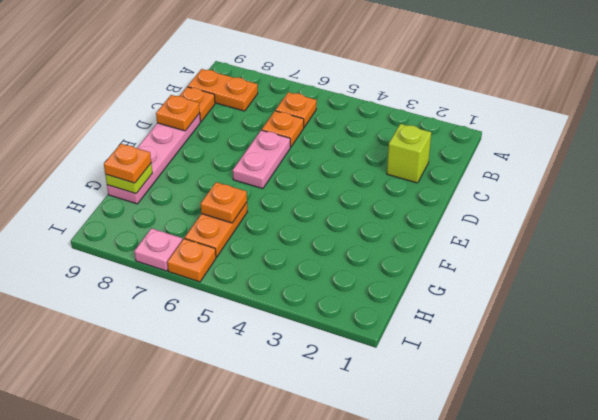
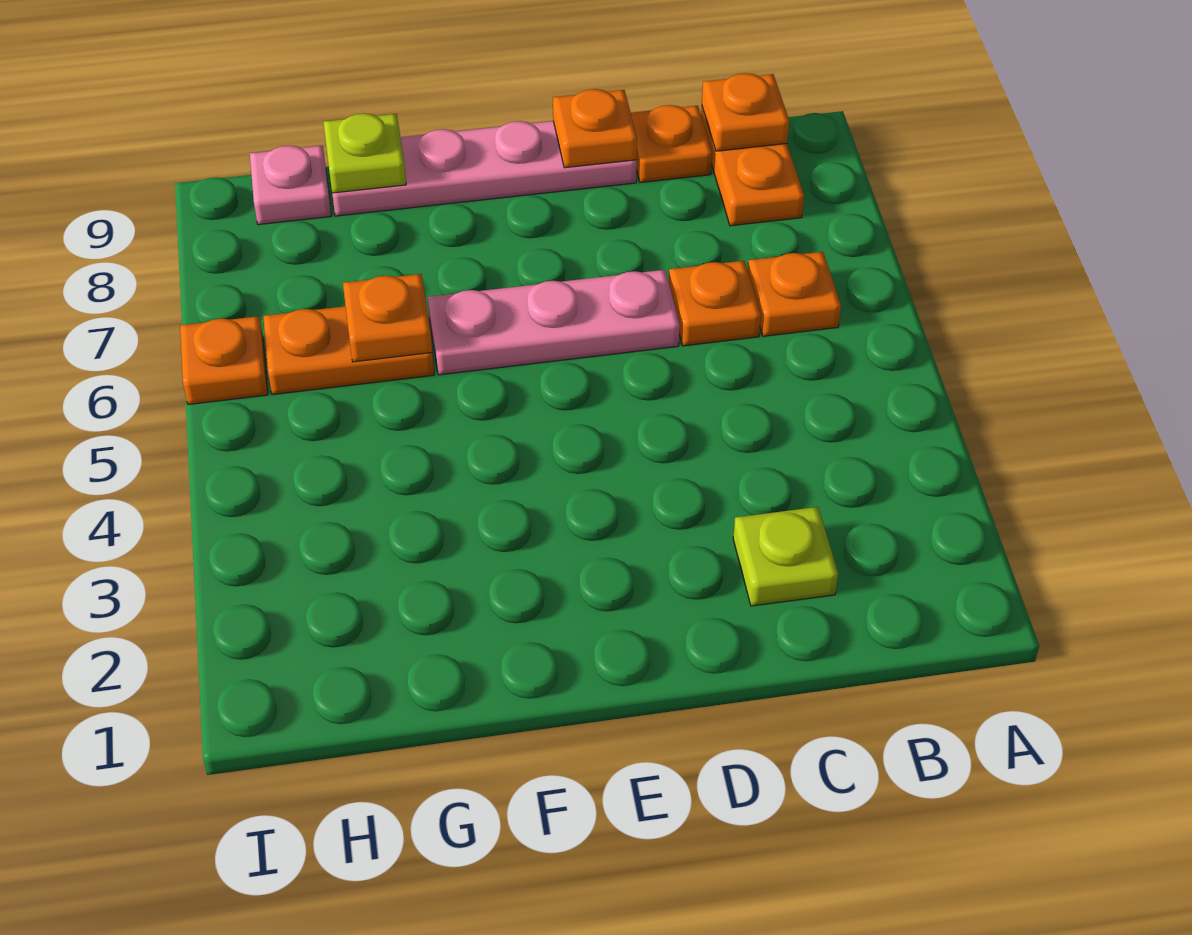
lime brick C2 level 1 -> lime plate C2 level 1
pink plate D6:E6 level 1 -> pink plate D6:F6 level 1
orange plate G9 level 3 -> orange plate B9 level 2
pink plate I7 level 1 -> pink plate H9 level 1

